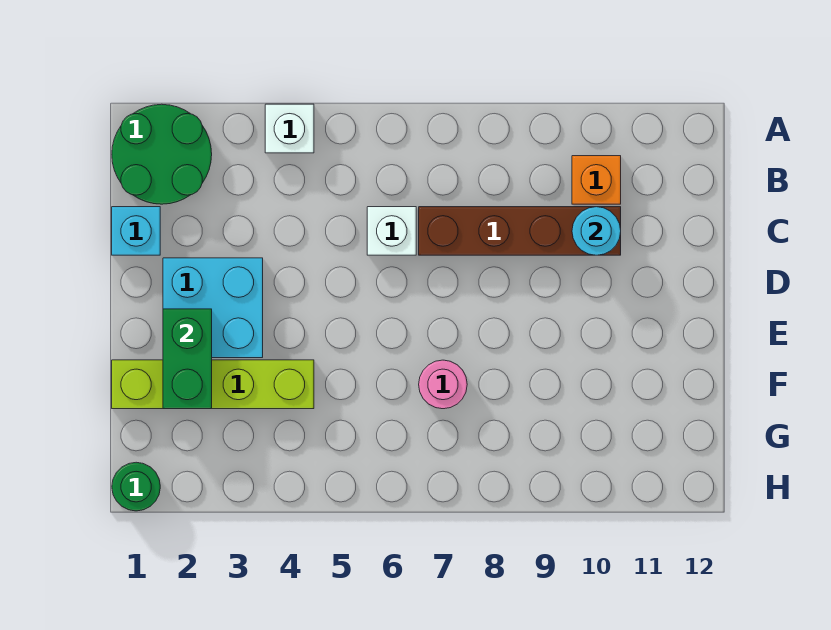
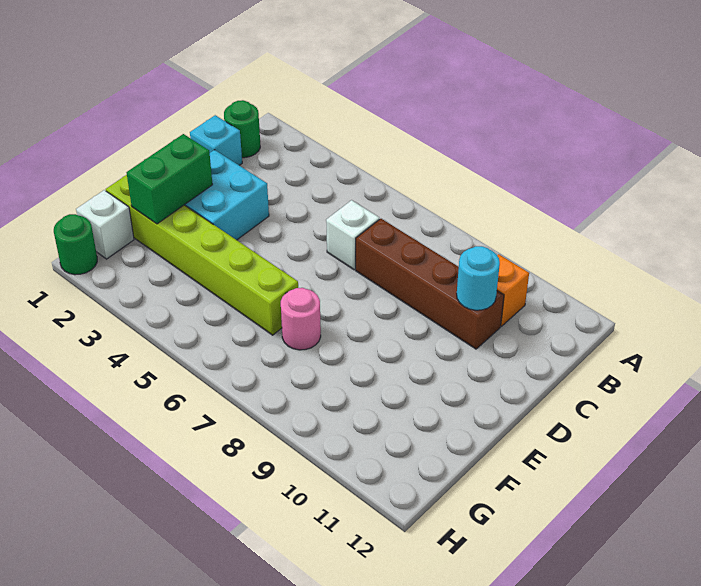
green round brick A1:B2 level 1 -> green round brick B1 level 1
white brick A4 level 1 -> white brick G1 level 1
lime brick F1:F4 level 1 -> lime brick F1:F6 level 1

